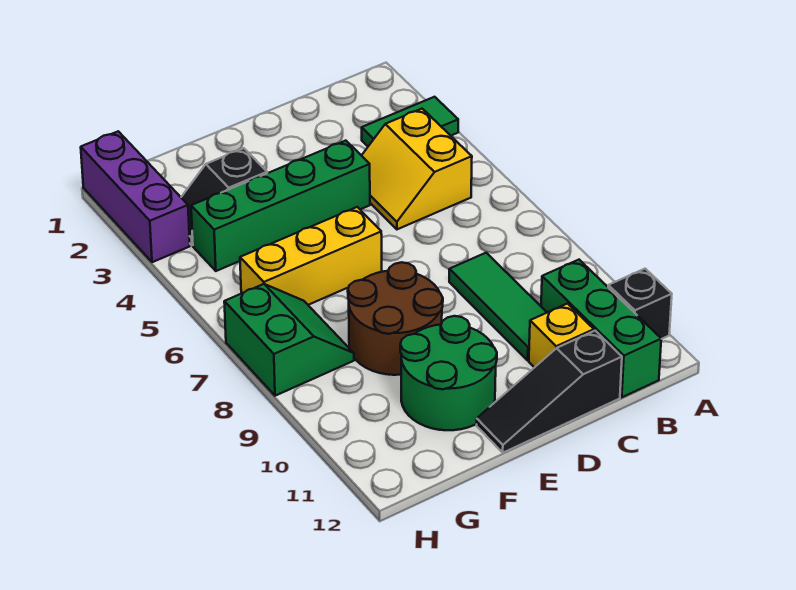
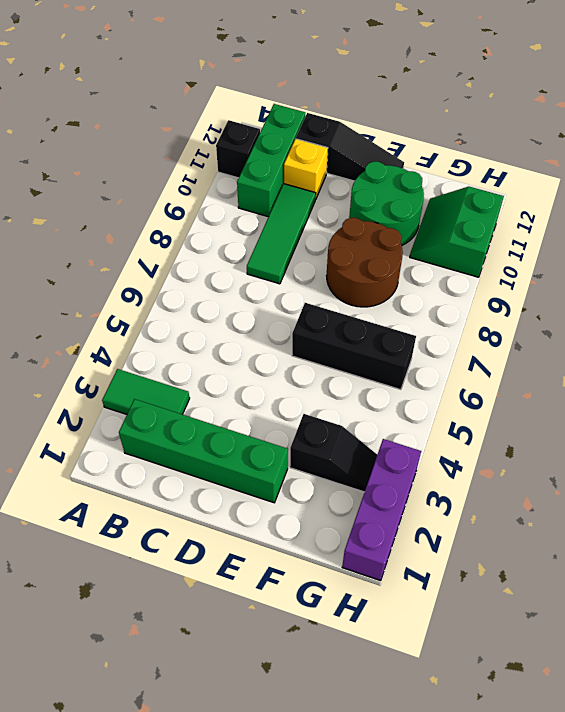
yellow slope B4:C5 level 1 top B -> none
green brick D4:G4 level 1 -> green brick B2:E2 level 1
yellow brick E6:G6 level 1 -> black brick E6:G6 level 1
green slope G7:H8 level 1 top H -> green slope G10:H11 level 1 top H

